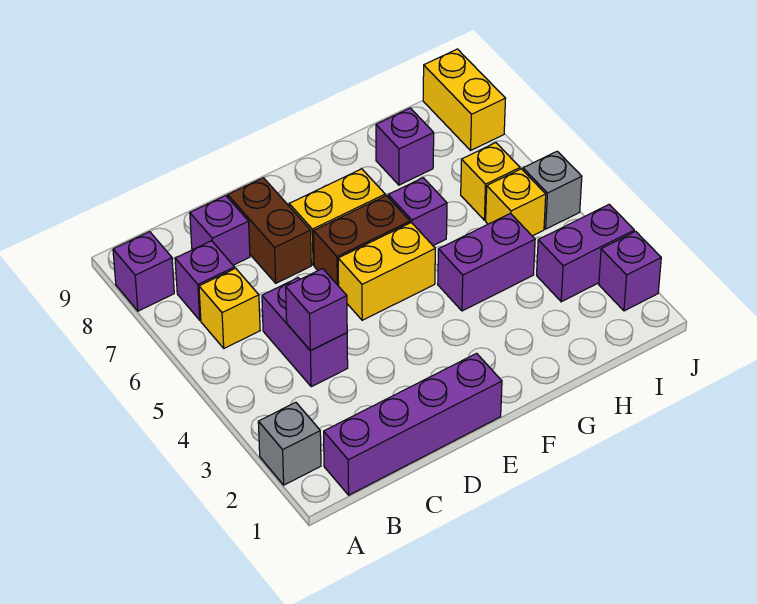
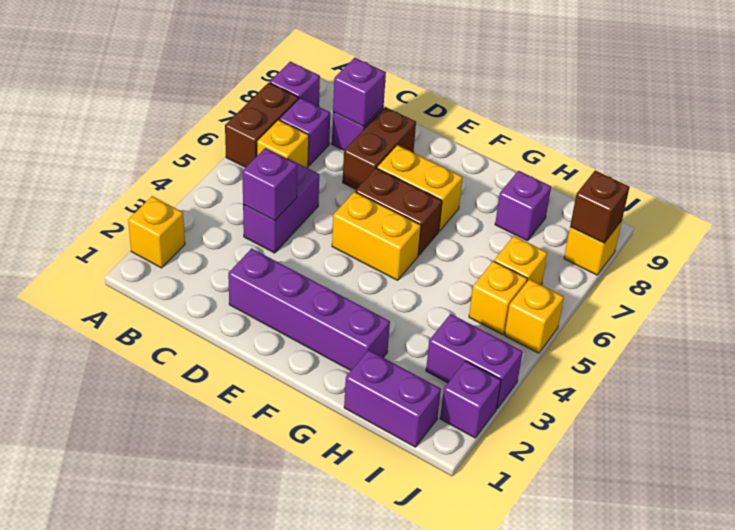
grey brick A2 level 1 -> yellow brick A2 level 1
none -> brown brick A6:A7 level 1
purple brick B1:E1 level 1 -> purple brick D2:G2 level 1
purple brick G4:H4 level 1 -> purple brick H1:I1 level 1
purple brick G6 level 1 -> purple brick C8 level 2
grey brick J5 level 1 -> yellow brick J5 level 1
yellow brick J8:J9 level 1 -> yellow brick J8 level 1
none -> brown brick J8 level 2

